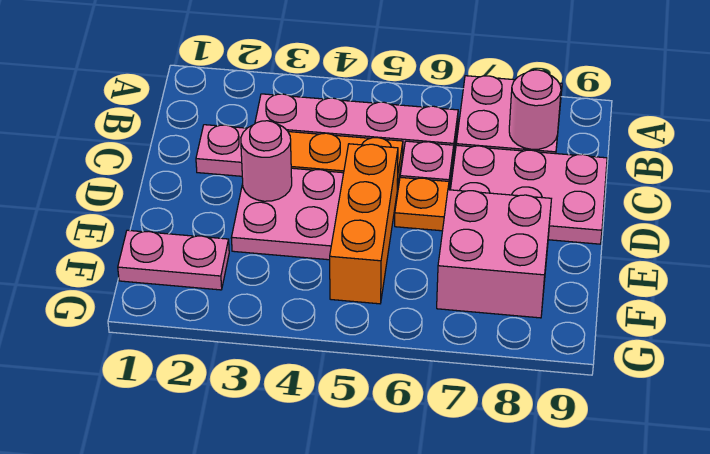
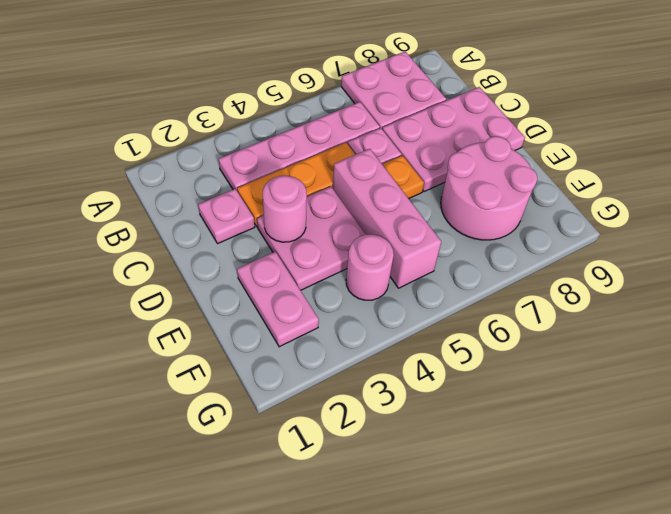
pink round brick B8 level 2 -> pink round brick F4 level 1
orange brick D5:F5 level 1 -> pink brick D5:F5 level 1
pink brick E7:F8 level 1 -> pink round brick E7:F8 level 1
pink plate F1:F2 level 1 -> pink plate E2:F2 level 1

